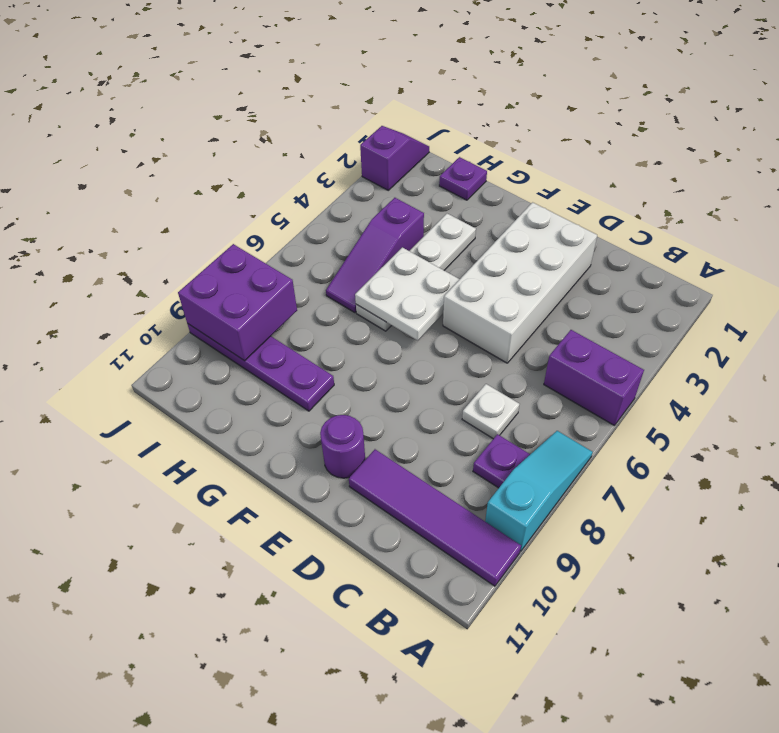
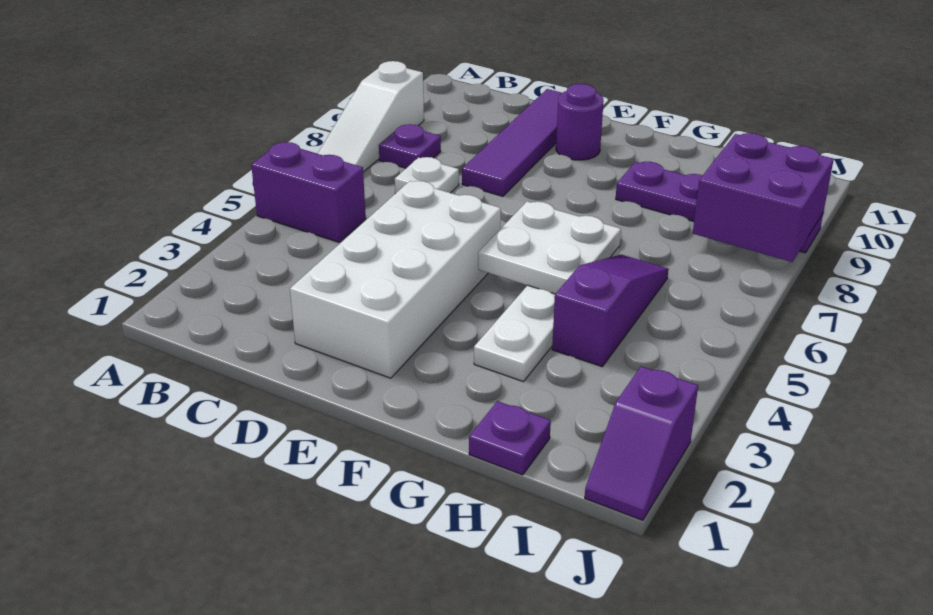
cyan slope A7:A9 level 1 top 9 -> white slope A7:A9 level 1 top 9
purple tile A10:D10 level 1 -> purple tile D8:D11 level 1

